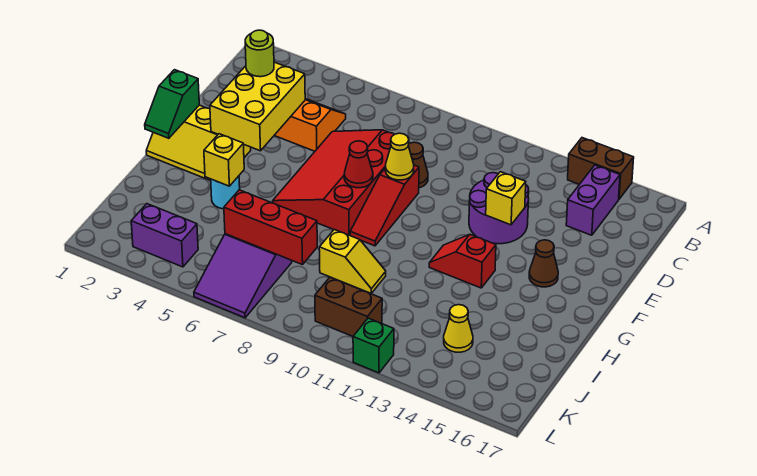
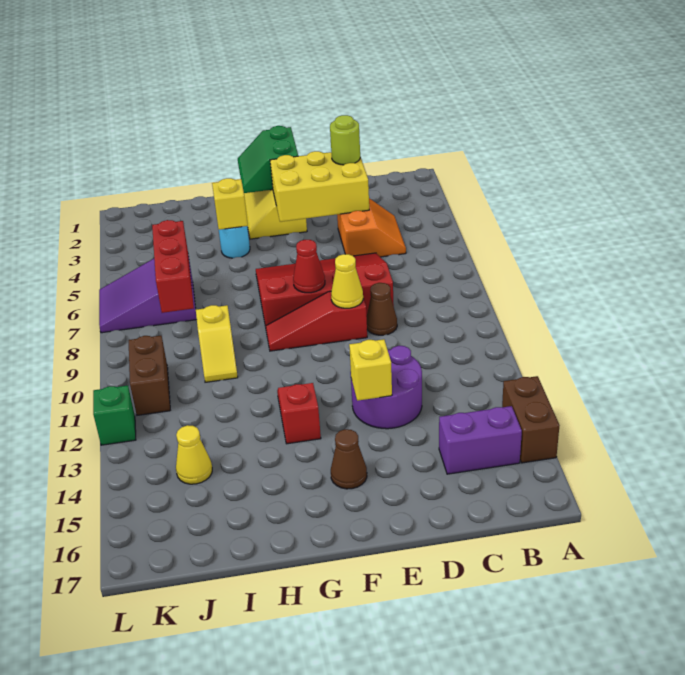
green slope F1:G1 level 2 top F -> green slope F1:G2 level 2 top F
purple brick K3:K4 level 1 -> none

